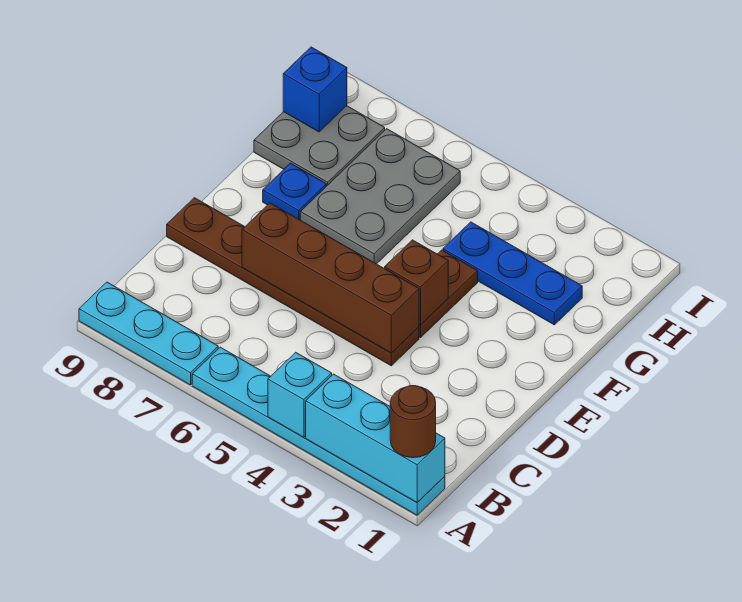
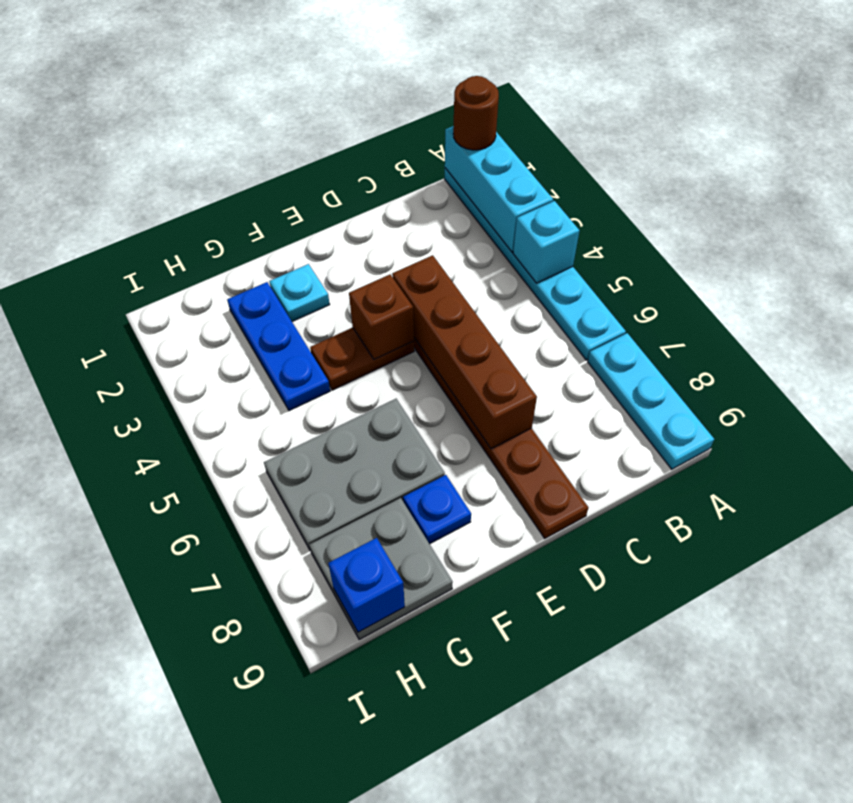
none -> cyan plate F2 level 1

